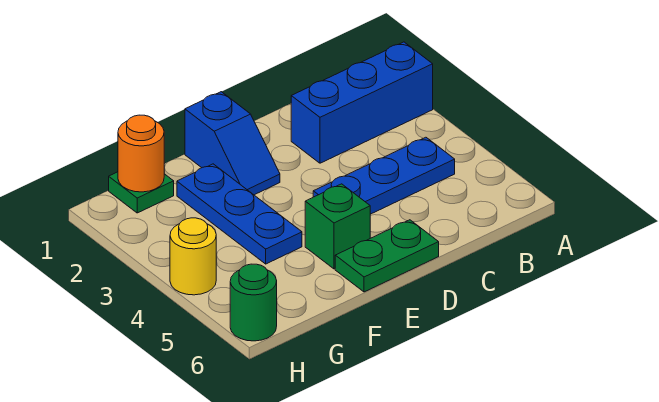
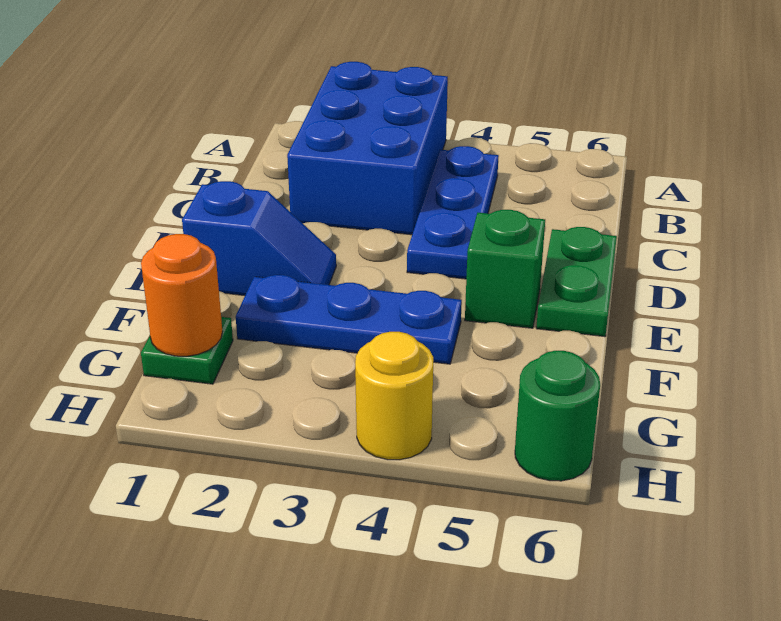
blue brick A2:C2 level 1 -> blue brick A2:C3 level 1

